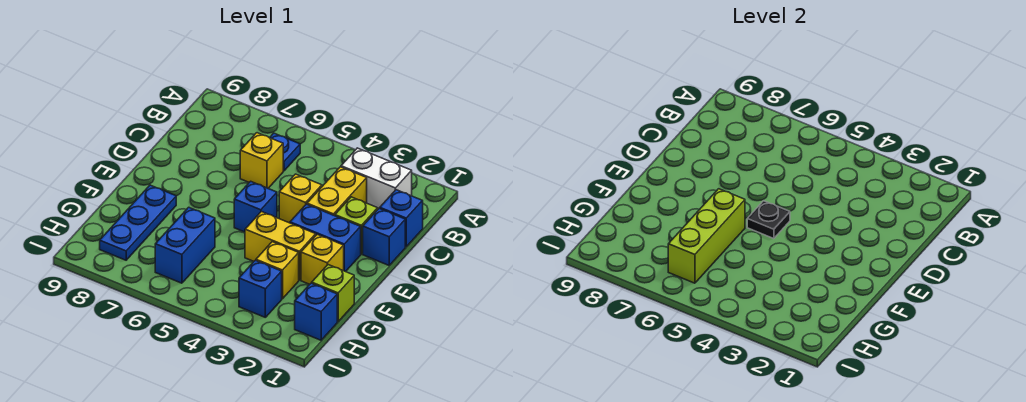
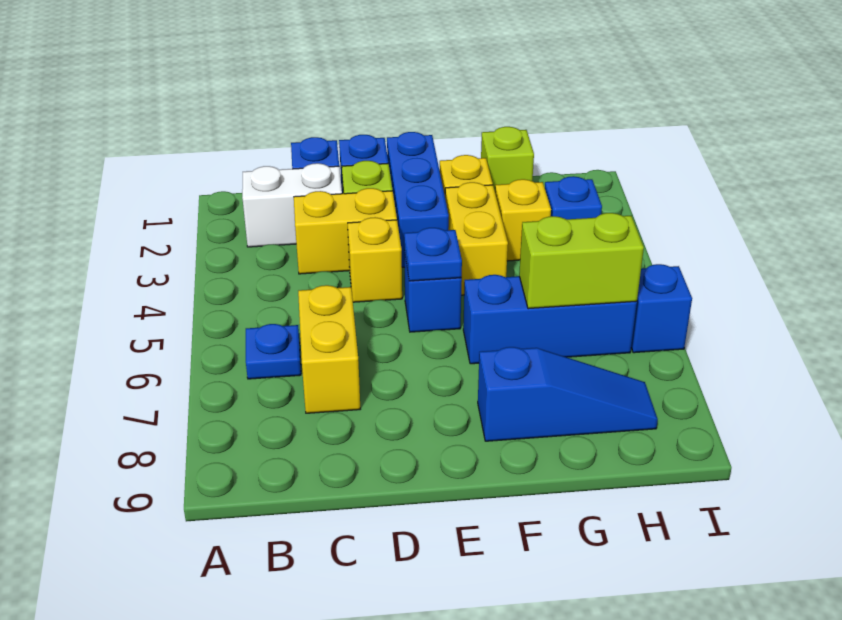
white brick B2:B3 level 1 -> white brick B2:C2 level 1
yellow brick C6 level 1 -> yellow brick C6:C7 level 1
blue brick E2:E3 level 1 -> blue brick E1:E3 level 1
black plate E5 level 2 -> blue plate E5 level 2
lime brick F6:H6 level 2 -> lime brick G6:H6 level 2
blue plate F8:H8 level 1 -> blue slope F8:H8 level 1 top F
blue brick G6:H6 level 1 -> blue brick F6:H6 level 1
blue brick H1 level 1 -> blue brick I6 level 1

